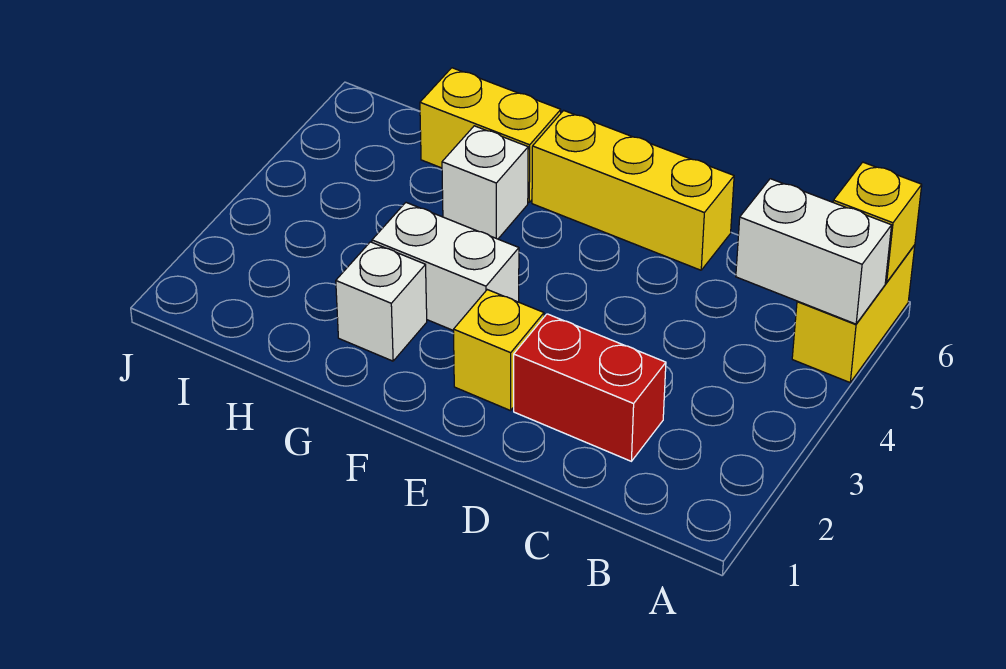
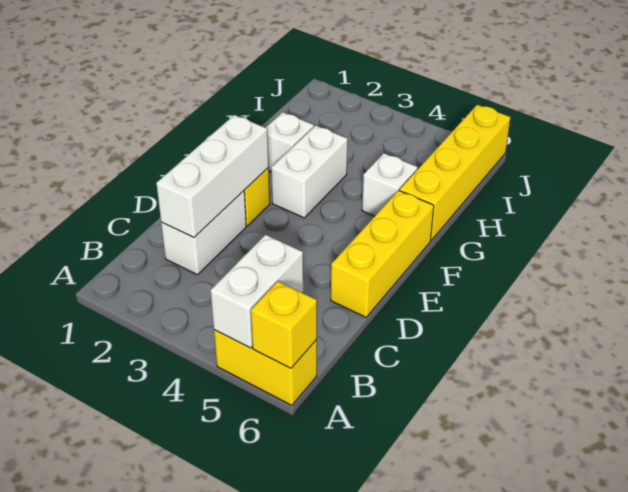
red brick C2:D2 level 1 -> white brick C2:D2 level 1
none -> white brick C2:E2 level 2
yellow brick G6:H6 level 1 -> yellow brick G6:J6 level 1

